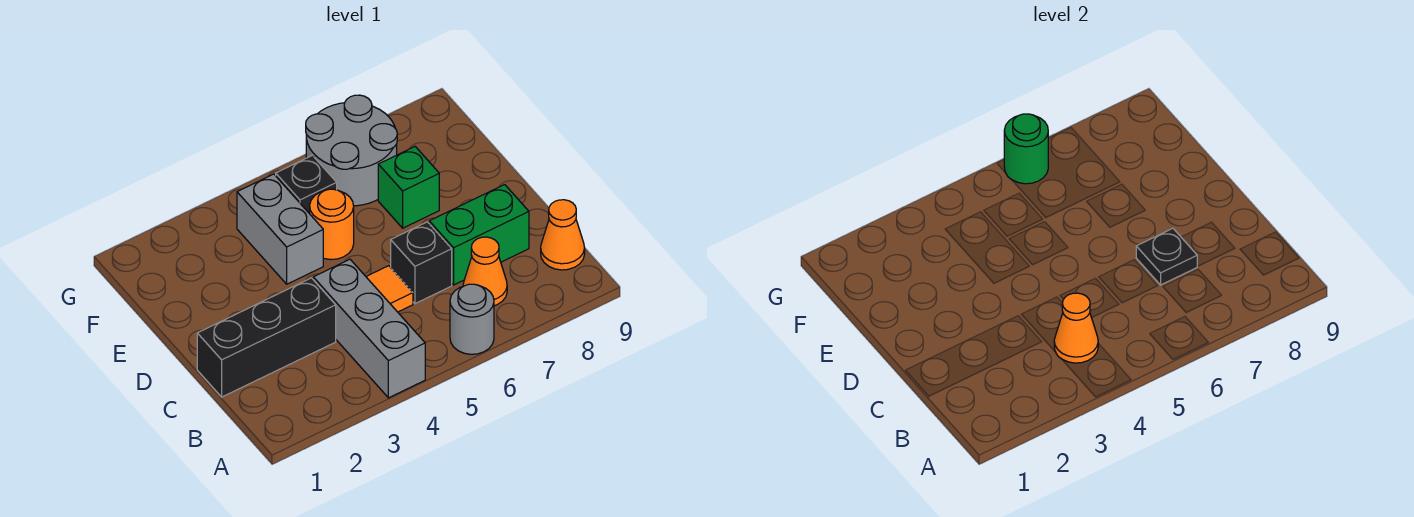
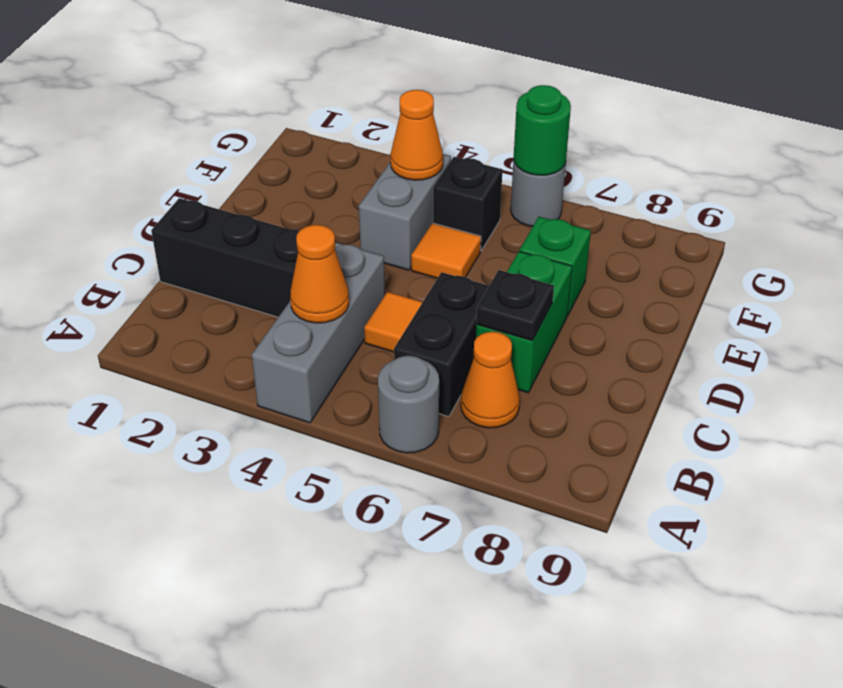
orange cone B9 level 1 -> orange cone F4 level 2
black brick C6 level 1 -> black brick B6:C6 level 1
green brick C7:C8 level 1 -> green brick C7:D7 level 1
orange round brick E5 level 1 -> orange tile E5 level 1
grey round brick F6:G7 level 1 -> grey round brick G6 level 1

